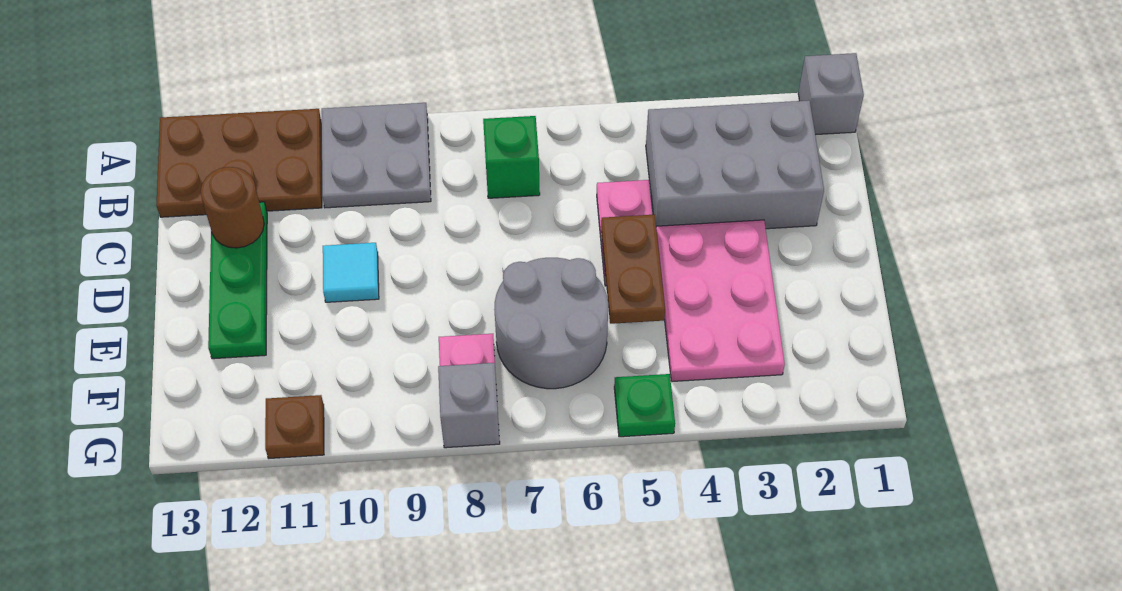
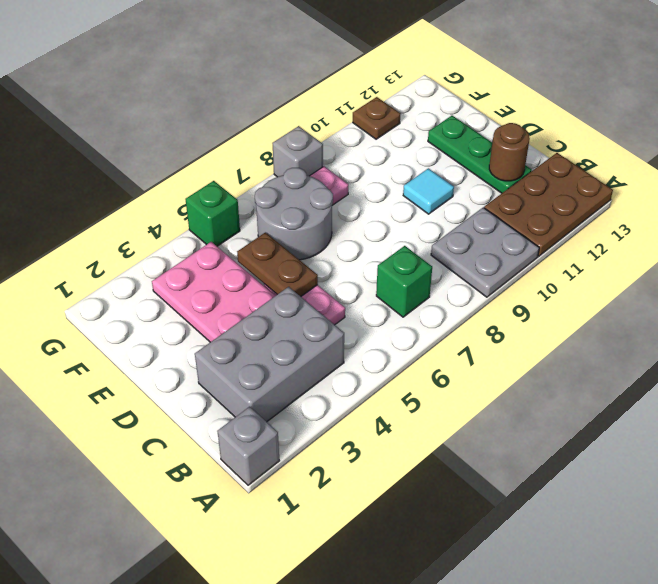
green plate G5 level 1 -> green brick G5 level 1

